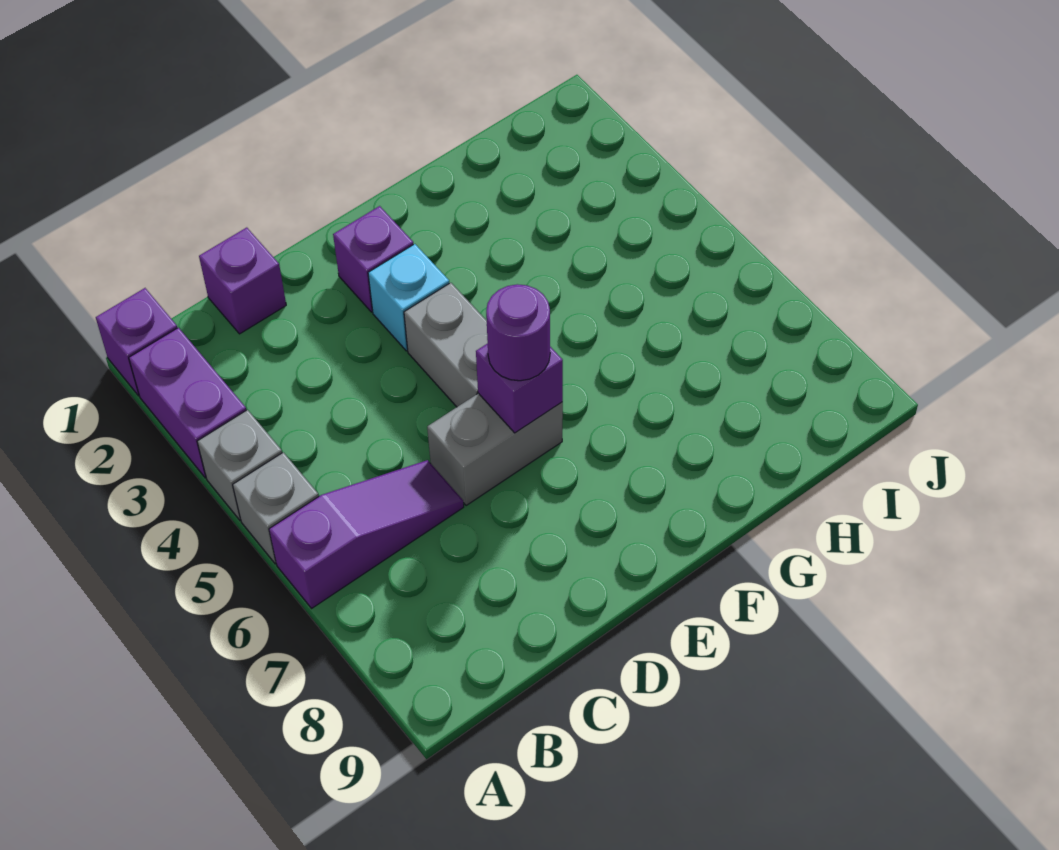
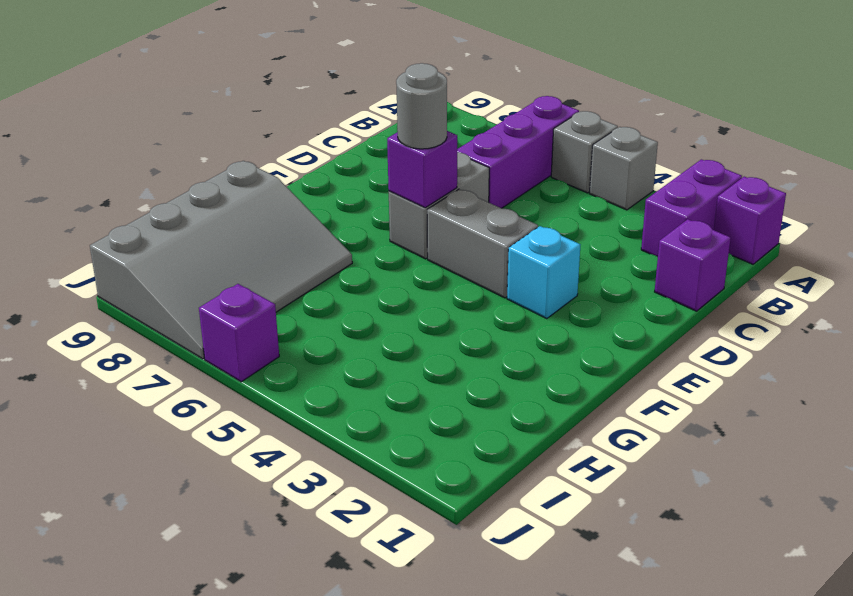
purple brick A2:A3 level 1 -> purple brick A2:B2 level 1
purple slope A6:C6 level 1 top A -> purple brick A6:C6 level 1
purple brick E2 level 1 -> purple brick J6 level 1
purple round brick E6 level 3 -> grey round brick E6 level 3
none -> grey slope G7:J9 level 1 top 9

